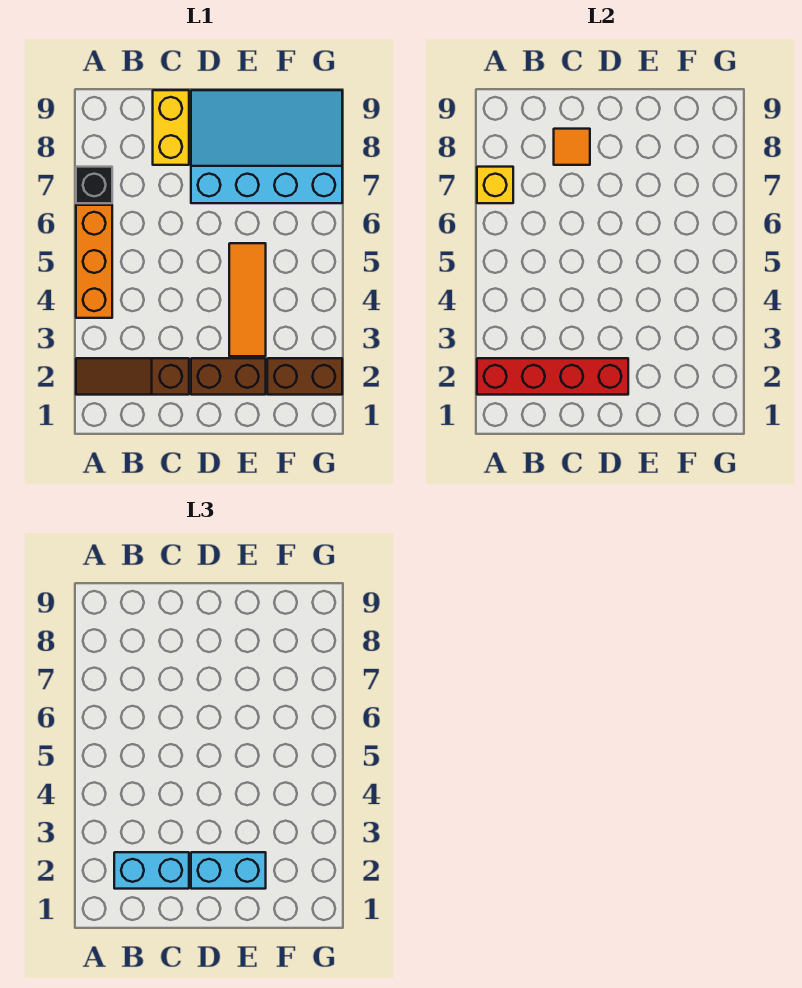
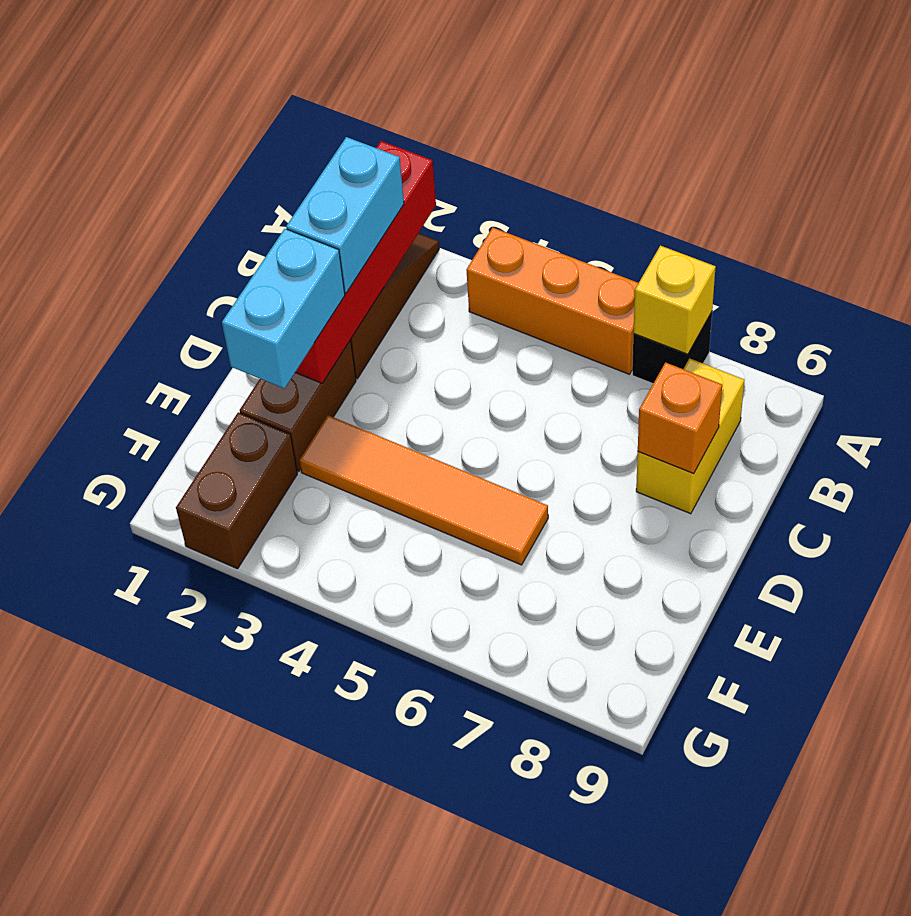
yellow brick C8:C9 level 1 -> yellow brick B8:C8 level 1
orange tile C8 level 2 -> orange brick C8 level 2
cyan slope D7:G9 level 1 top 7 -> none
orange tile E3:E5 level 1 -> orange tile E3:E6 level 1

